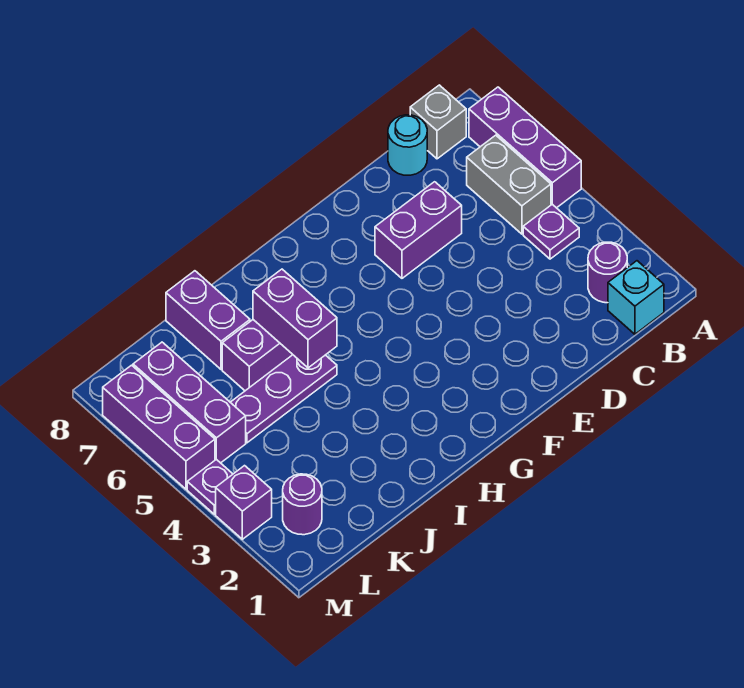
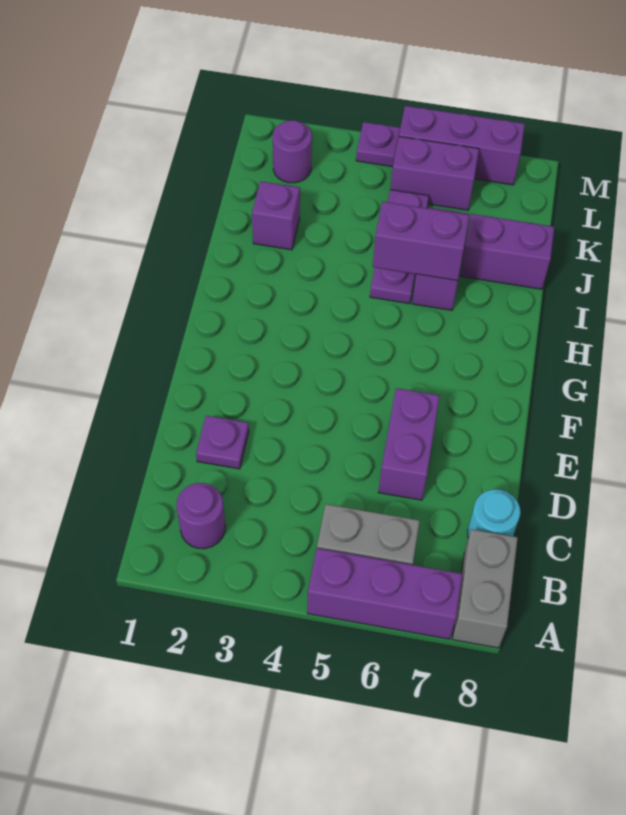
cyan brick B1 level 1 -> none
purple plate B4 level 1 -> purple plate D2 level 1
grey brick B8 level 1 -> grey brick A8:B8 level 1
purple brick L5:L7 level 1 -> purple brick L5:L6 level 1
purple brick M3 level 1 -> purple brick J2 level 1

